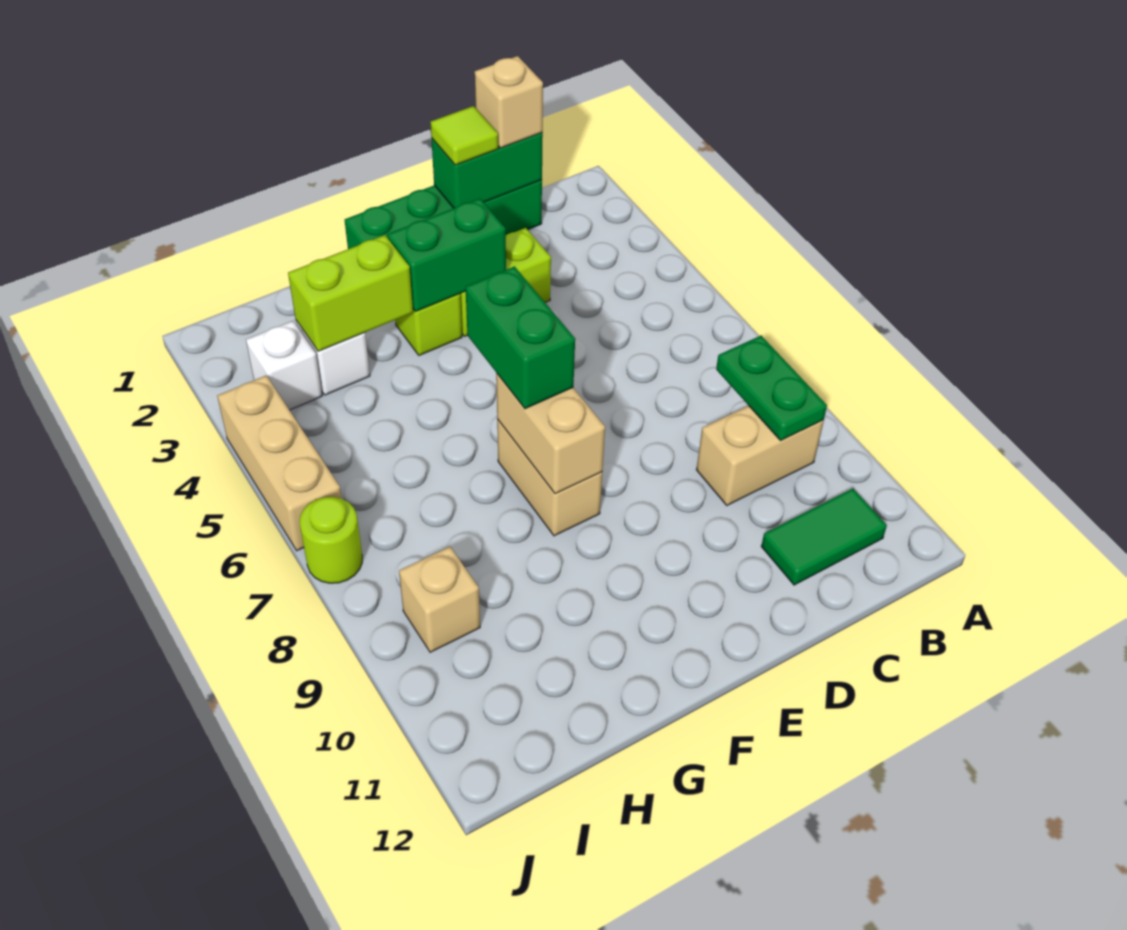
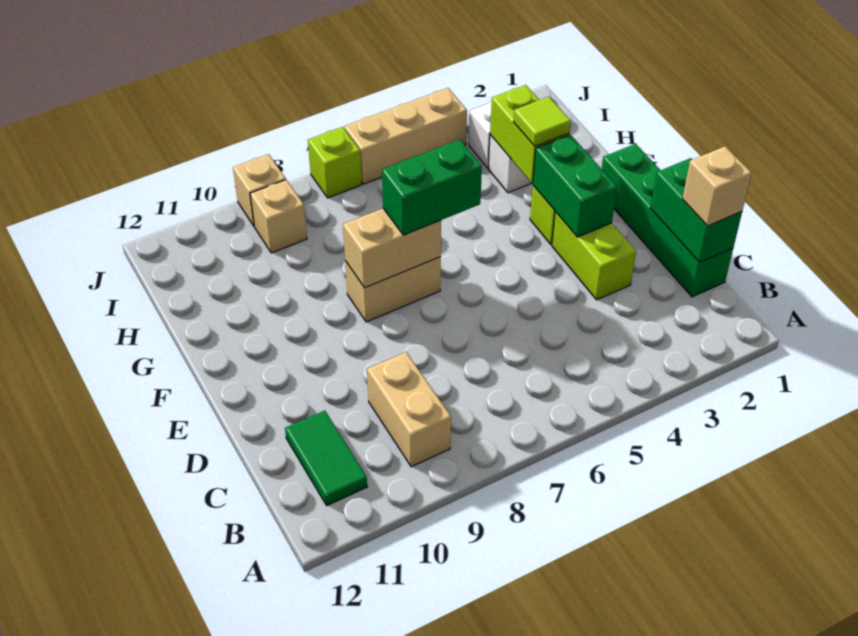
green plate B8:B9 level 2 -> none
lime tile D1 level 3 -> lime tile G3 level 3
lime round brick J7 level 1 -> lime brick J7 level 1
none -> tan brick J9 level 1

